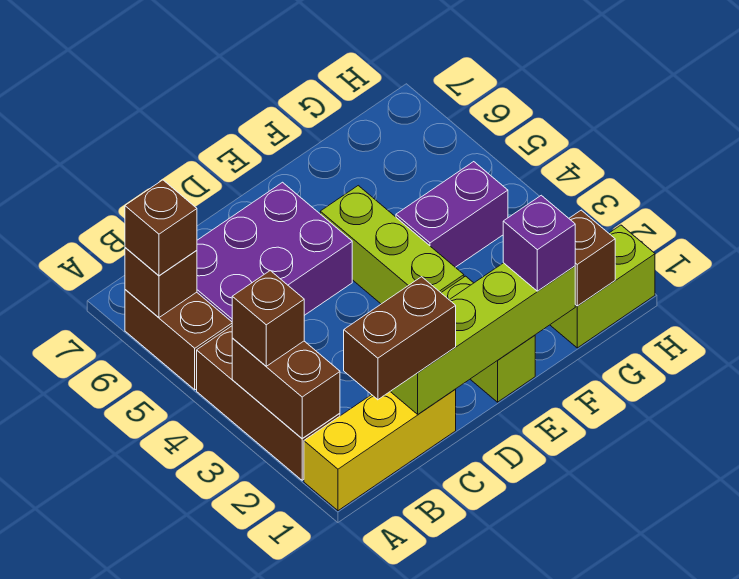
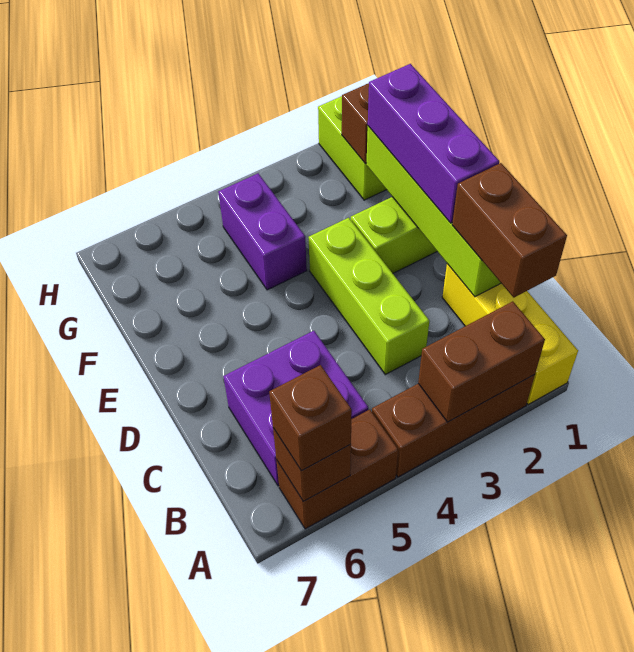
brown brick A3 level 3 -> none
purple brick B5:D6 level 1 -> purple brick B5:C6 level 1
lime brick E3:E5 level 1 -> lime brick C3:E3 level 1
purple brick F1 level 3 -> purple brick D1:F1 level 3

